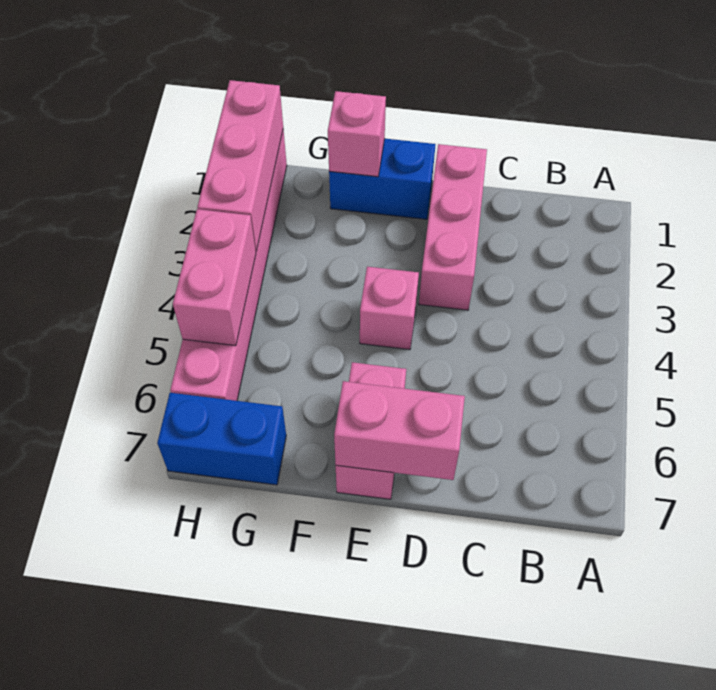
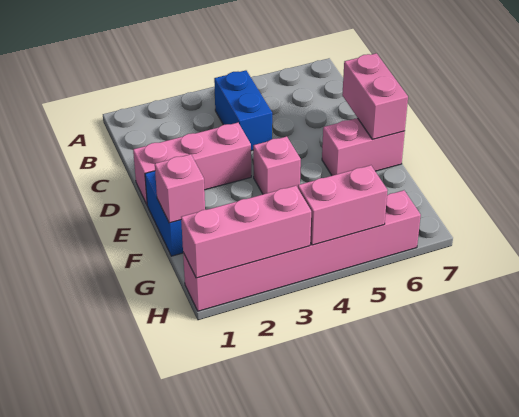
blue brick G7:H7 level 1 -> blue brick B4:C4 level 1

